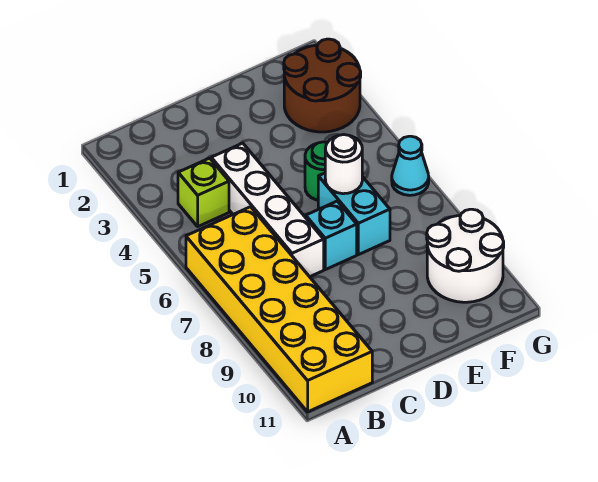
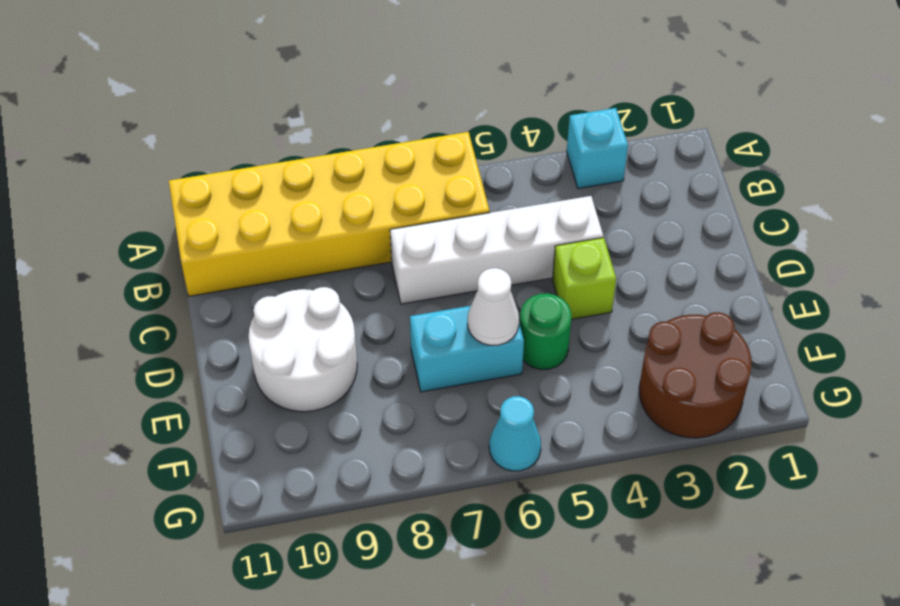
lime brick B4 level 1 -> lime brick D4 level 1
cyan brick D7 level 1 -> cyan brick A3 level 1
white round brick E6 level 2 -> white cone E6 level 2
white round brick F9:G10 level 1 -> white round brick D9:E10 level 1

